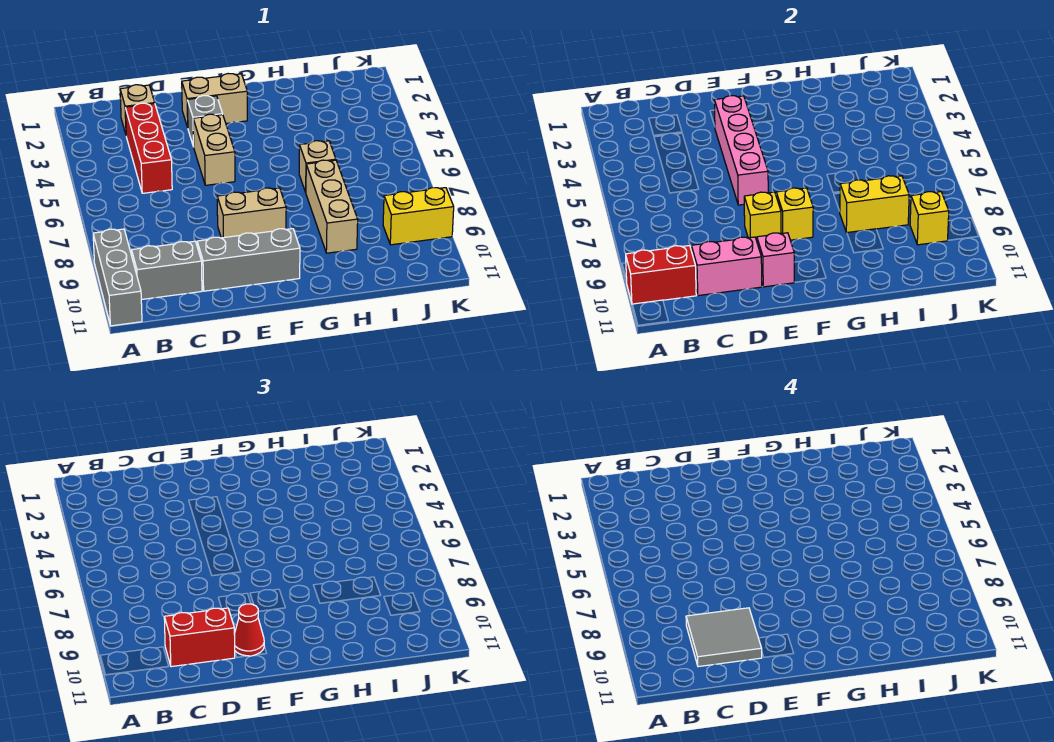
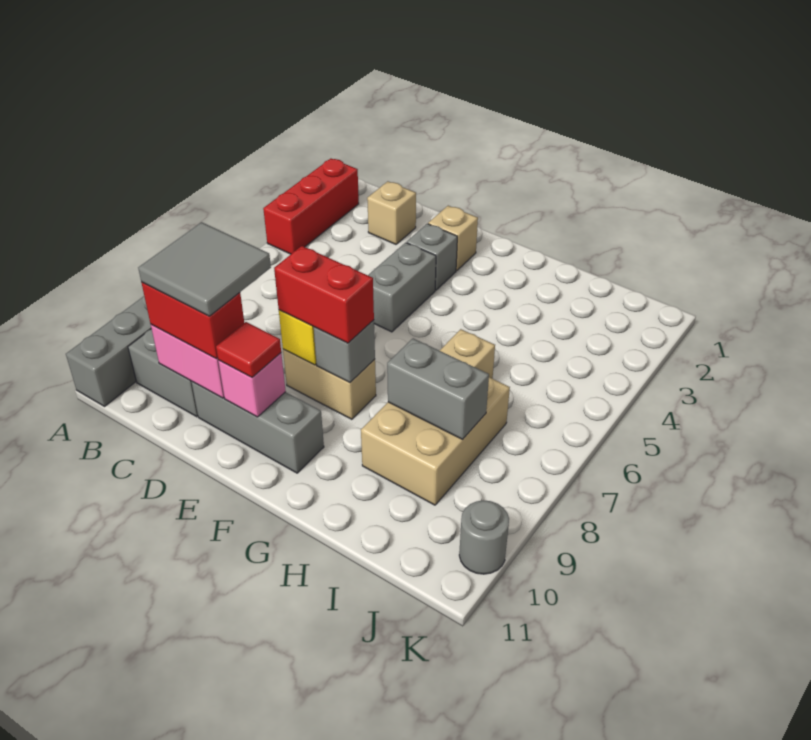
red brick A10:B10 level 2 -> red brick E8:F8 level 3
red brick C3:C5 level 1 -> red brick A2:A4 level 1
tan brick E2:F2 level 1 -> tan brick E2 level 1
pink brick E3:E6 level 2 -> none
tan brick E4:E5 level 1 -> grey brick E4:E5 level 1
red cone E10 level 3 -> red tile E10 level 3
yellow brick F8 level 2 -> grey brick F8 level 2
tan brick H7:H9 level 1 -> tan brick H7:I9 level 1
yellow brick H8:I8 level 2 -> grey brick H8:I8 level 2
yellow brick J9:K9 level 1 -> none
yellow brick J9 level 2 -> none
none -> grey round brick K10 level 1

